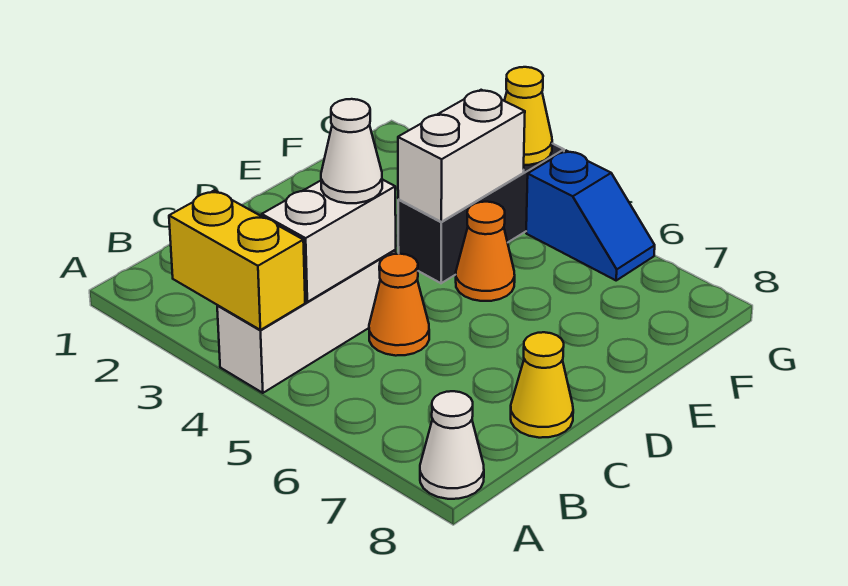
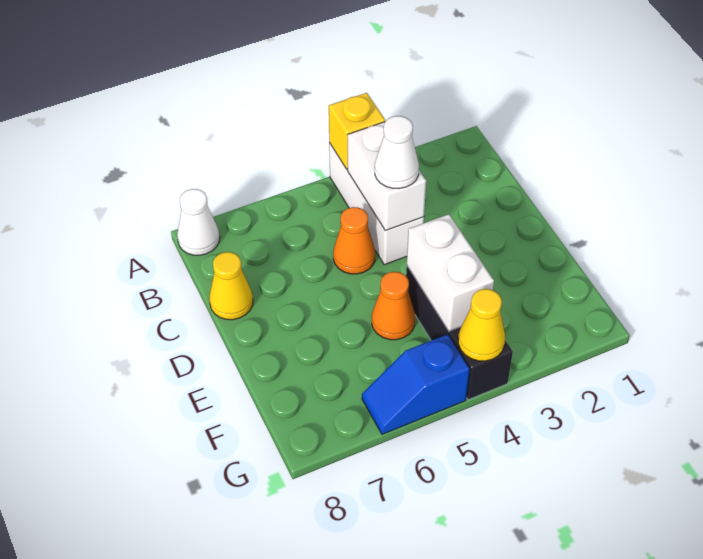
yellow brick A3:A4 level 2 -> yellow brick A4 level 2

